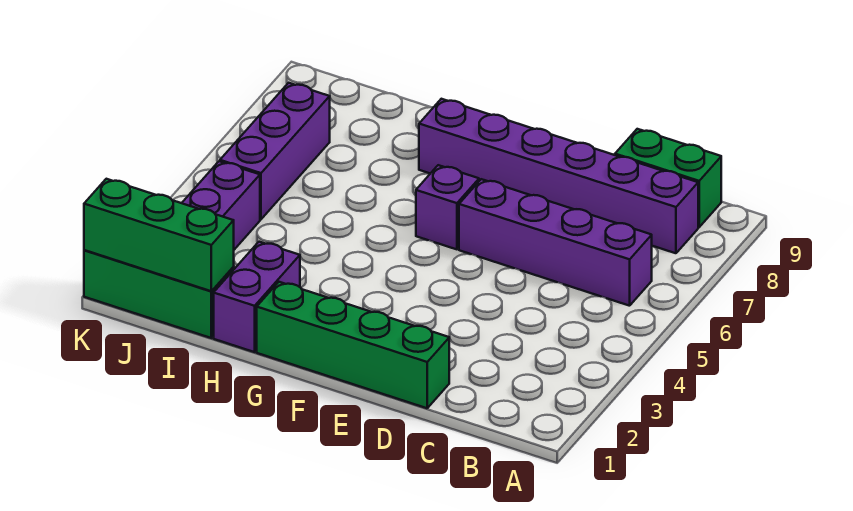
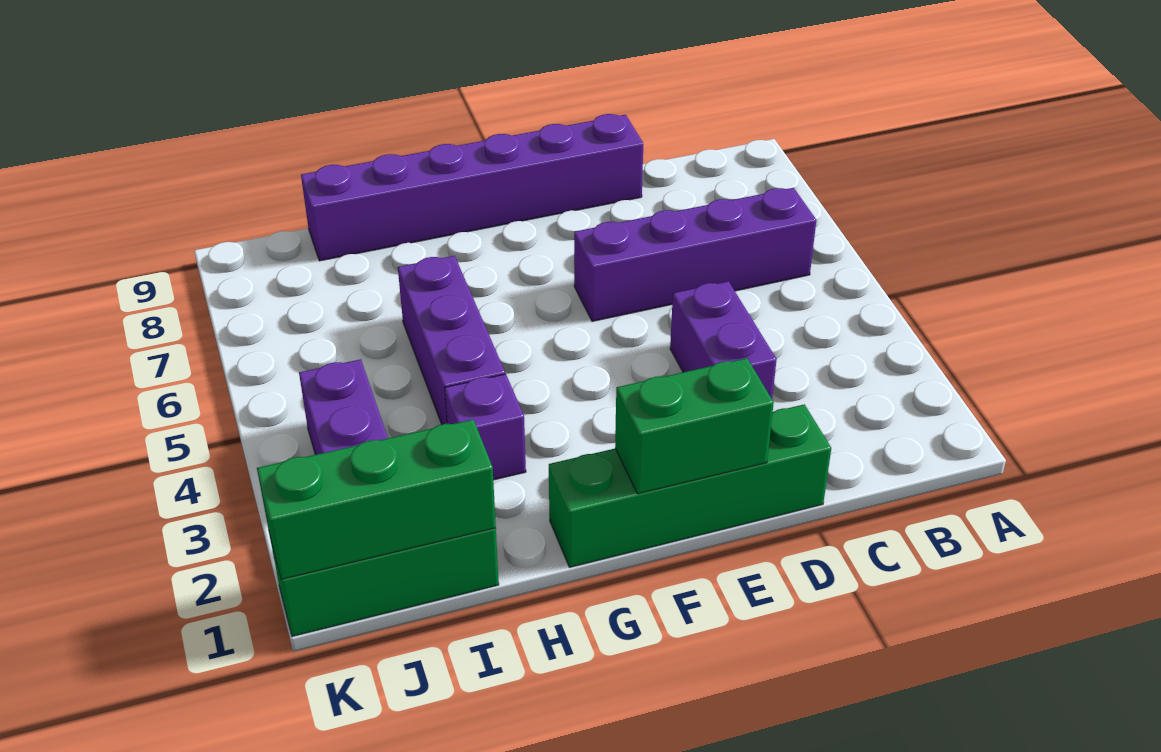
purple brick B8:G8 level 1 -> purple brick D9:I9 level 1
green brick B9:C9 level 1 -> green brick E1:F1 level 2
purple brick F6 level 1 -> purple brick H3 level 1
purple brick H1:H2 level 1 -> purple brick D3:D4 level 1
purple brick J5:J7 level 1 -> purple brick H4:H6 level 1

